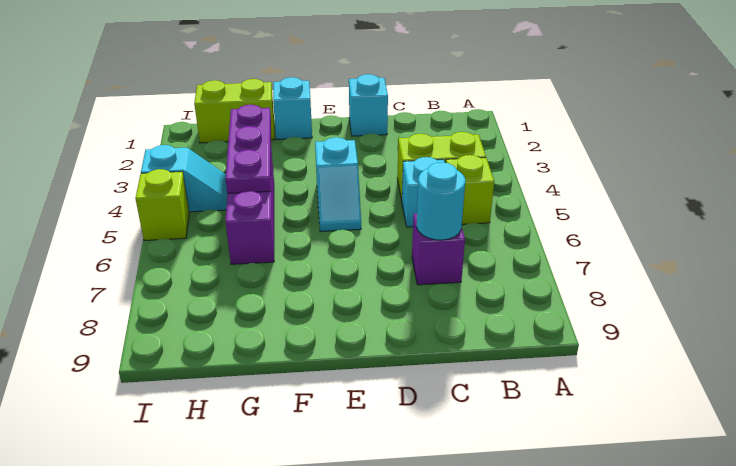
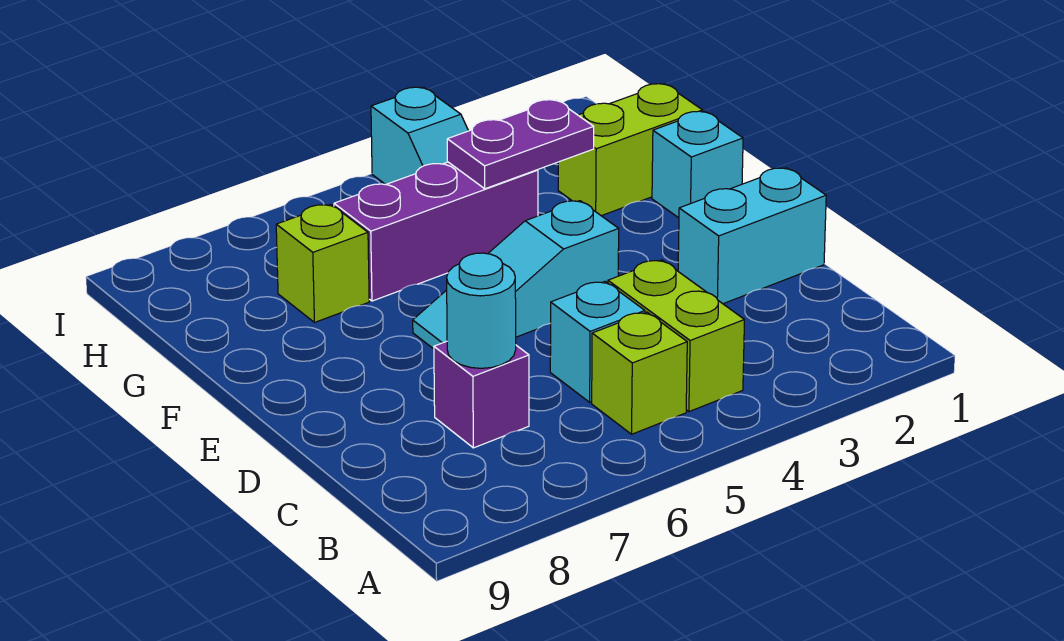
cyan brick D1 level 1 -> cyan brick D1:D2 level 1
cyan slope E4:E5 level 1 top 4 -> cyan slope E4:E6 level 1 top 4
lime brick G1:H1 level 1 -> lime brick G1:G2 level 1
purple plate G3:G5 level 2 -> purple plate G3:G4 level 2
lime brick I5 level 1 -> lime brick G7 level 1

